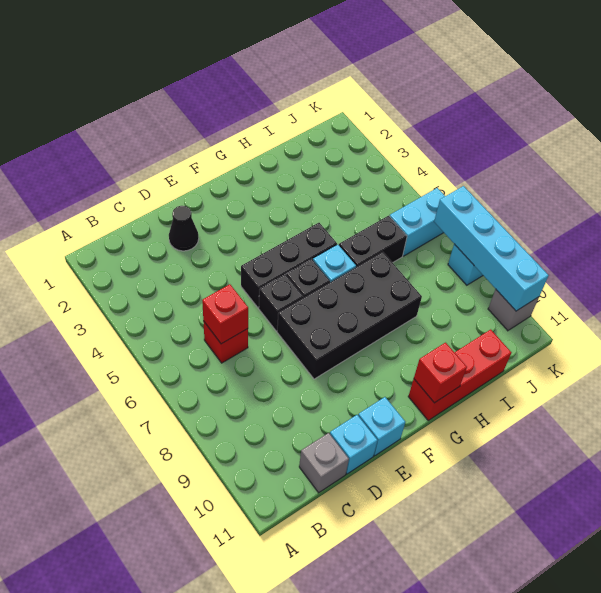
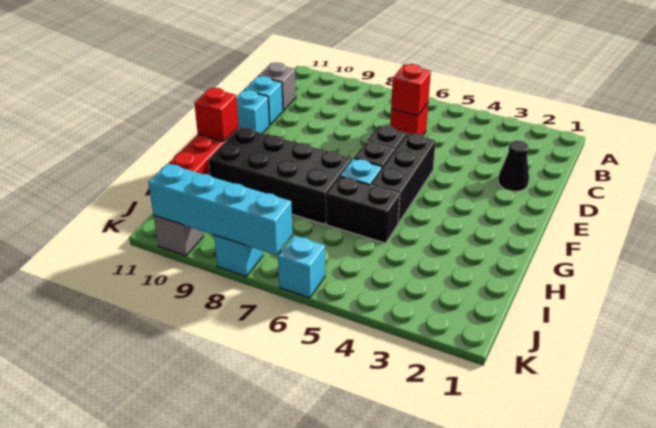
black brick E7:H8 level 1 -> black brick G7:H10 level 1
black brick H6:I6 level 1 -> black brick H5:H6 level 1
cyan brick J6:K6 level 1 -> cyan brick K6 level 1

